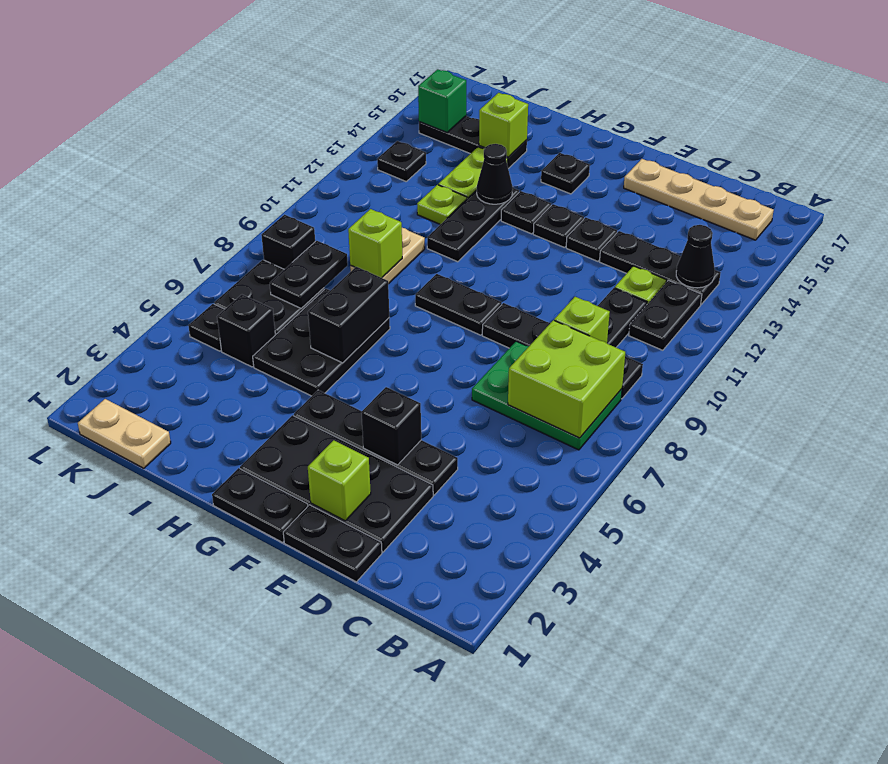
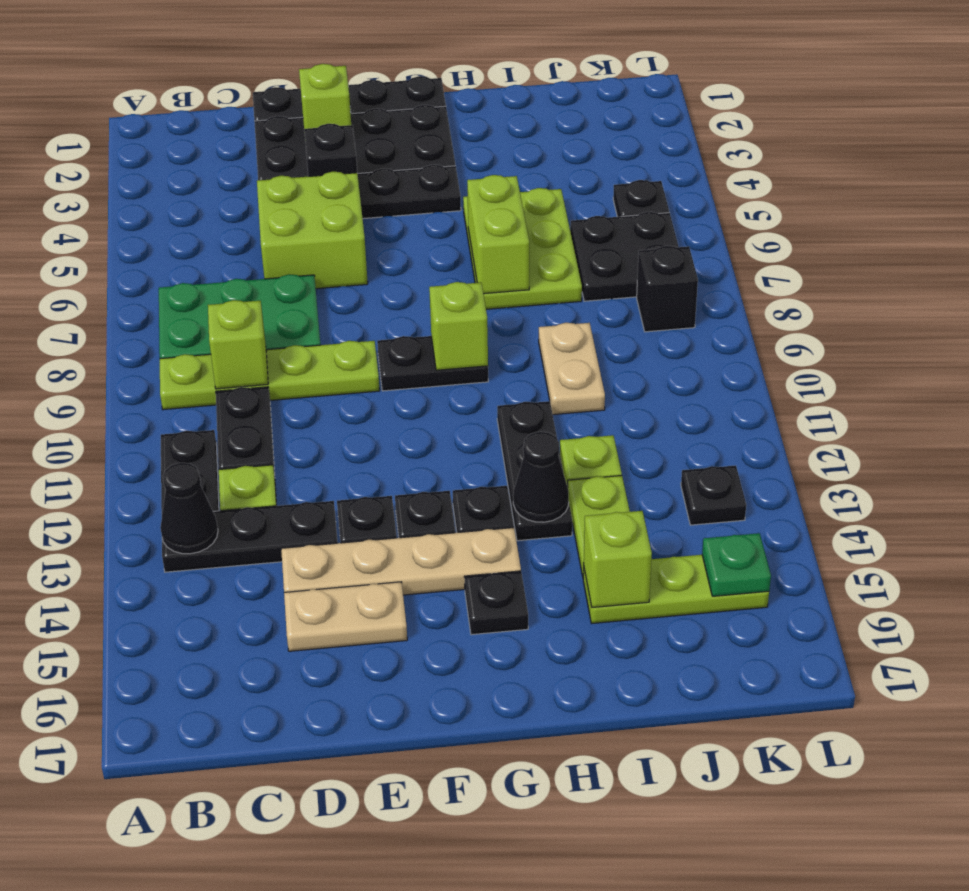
lime brick B7:C8 level 2 -> lime brick D5:E6 level 1
black plate B9:E9 level 1 -> lime plate B9:E9 level 1
tan plate B16:E16 level 1 -> tan plate D14:G14 level 1
black plate H5:I7 level 1 -> lime plate H5:I7 level 1
black brick H6:H7 level 2 -> lime brick H6:H7 level 2
lime brick I9 level 2 -> lime brick G9 level 2
black plate I15:K15 level 1 -> lime plate I15:K15 level 1
tan plate J1:K1 level 1 -> tan plate D15:E15 level 1
black brick J5 level 1 -> none
black plate J7:J8 level 2 -> none
green brick K15 level 2 -> green plate K15 level 2

